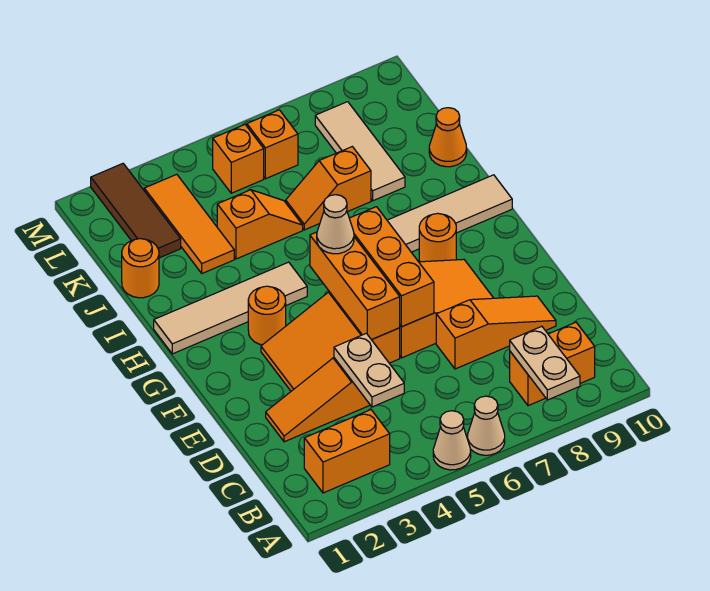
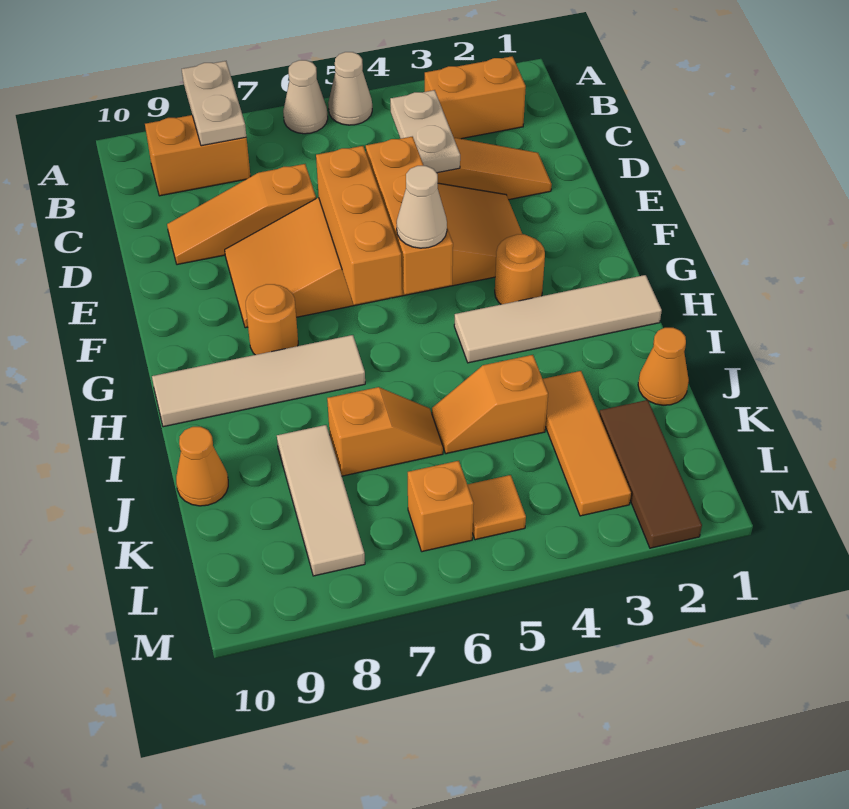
orange round brick J1 level 1 -> orange cone J1 level 1
orange brick L5 level 1 -> orange tile L5 level 1

